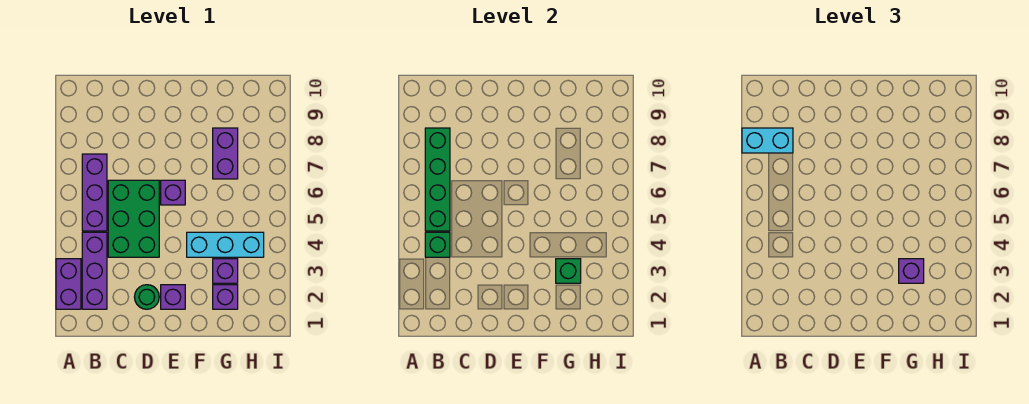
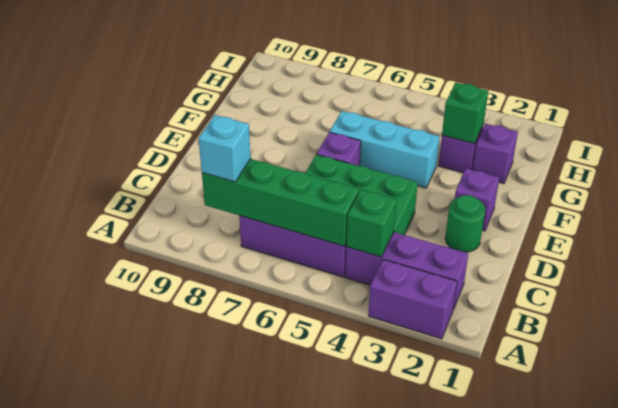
cyan brick A8:B8 level 3 -> cyan brick B8 level 3
cyan brick F4:H4 level 1 -> cyan brick F4:F6 level 1
purple brick G3 level 3 -> none
purple brick G7:G8 level 1 -> none

